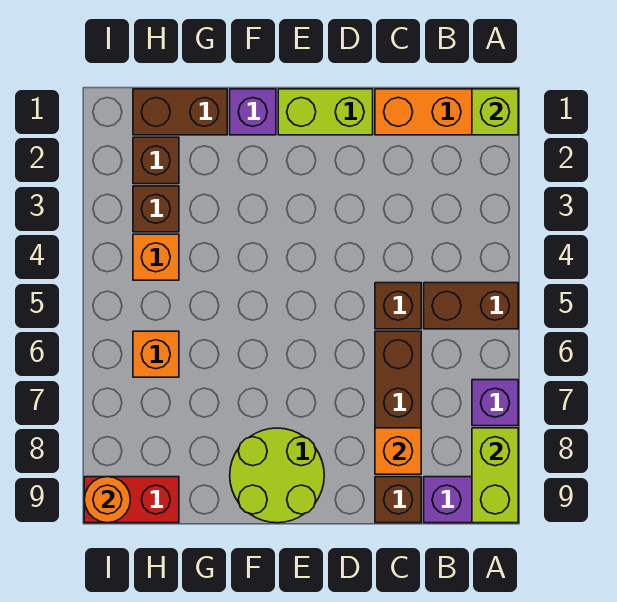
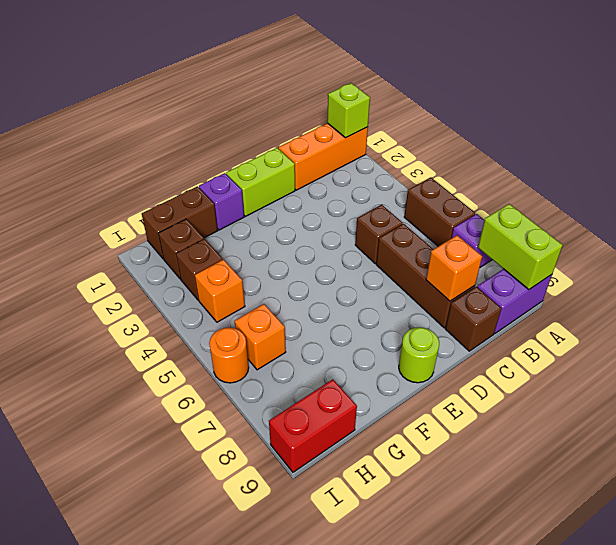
brown brick A5:B5 level 1 -> brown brick A5:A6 level 1
lime round brick E8:F9 level 1 -> lime round brick E9 level 1
orange round brick I9 level 2 -> orange round brick I6 level 1

